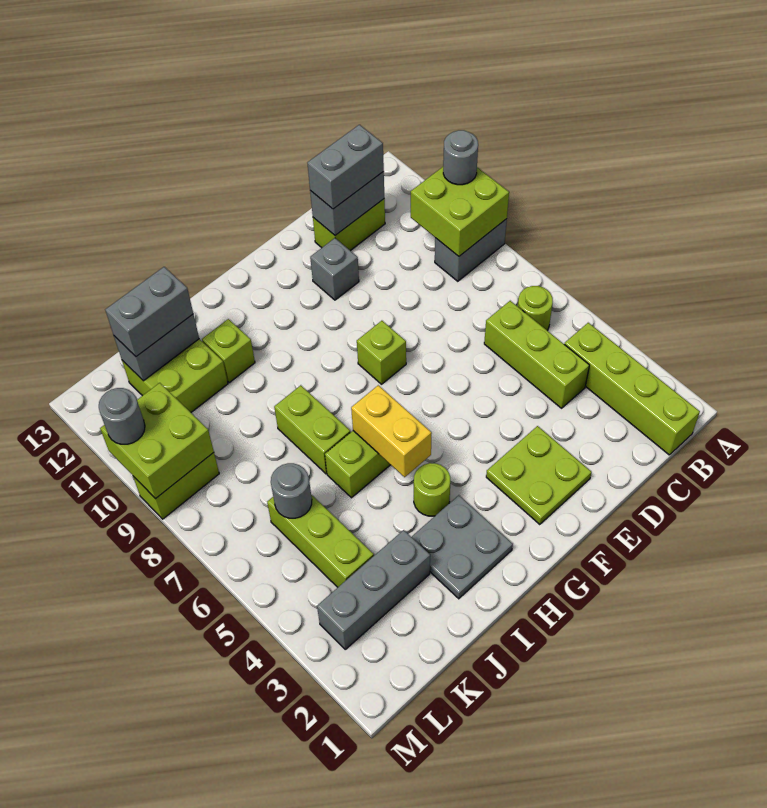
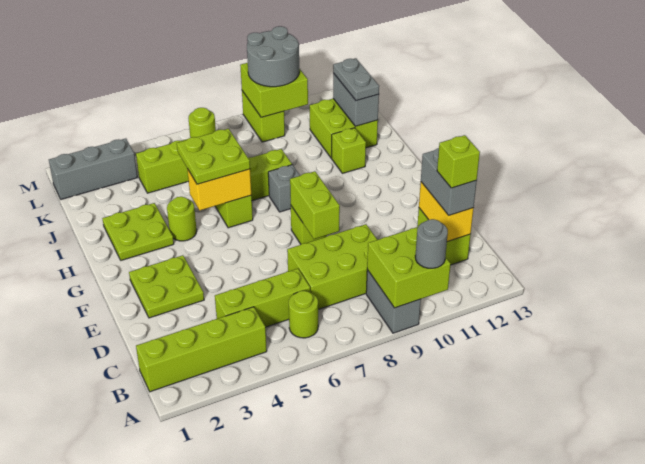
none -> lime brick C7:D9 level 1
grey brick C12:D12 level 2 -> yellow brick C12:D12 level 2
none -> lime brick C12 level 4
none -> lime brick E8:F8 level 2
grey brick E11 level 1 -> grey brick H8 level 1
grey plate H2:I3 level 1 -> lime plate H2:I3 level 1
none -> lime plate H5:I6 level 3
grey brick J3:L3 level 1 -> grey brick L1:L3 level 1
grey brick J12:K12 level 3 -> grey plate J12:K12 level 3
grey round brick K6 level 2 -> lime round brick K6 level 2
grey round brick M10 level 3 -> grey round brick L9:M10 level 3

